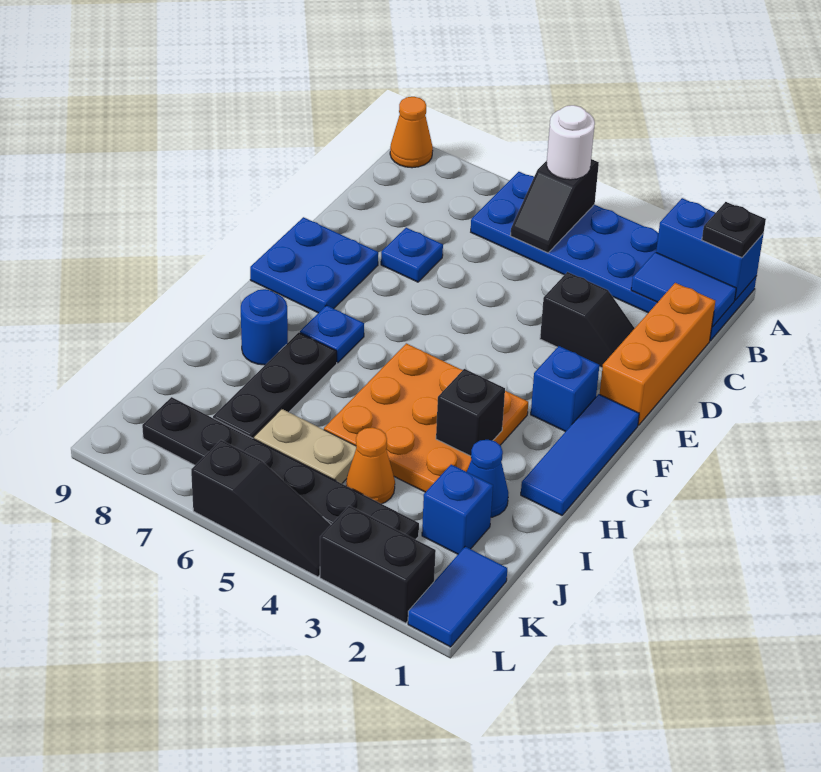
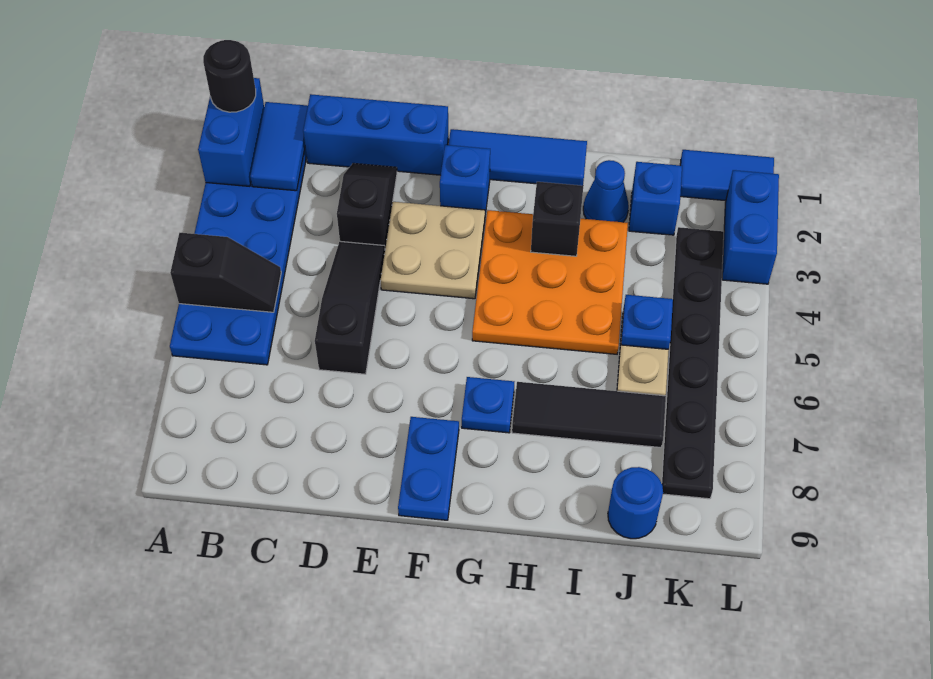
black plate A1 level 3 -> black round brick A1 level 3
white round brick A5 level 3 -> none
orange cone A9 level 1 -> none
orange brick C1:E1 level 1 -> blue brick C1:E1 level 1
blue plate D7 level 1 -> blue plate J5 level 2
none -> tan plate E3:F4 level 1
blue plate E8:F9 level 1 -> blue plate F8:F9 level 1
black plate H7:J7 level 1 -> black tile H7:J7 level 1
blue round brick H8 level 1 -> blue round brick J9 level 1
orange cone J4 level 1 -> none
black brick L2:L3 level 1 -> blue brick L2:L3 level 1
black slope L4:L6 level 1 top 6 -> black slope D4:D6 level 1 top 6

